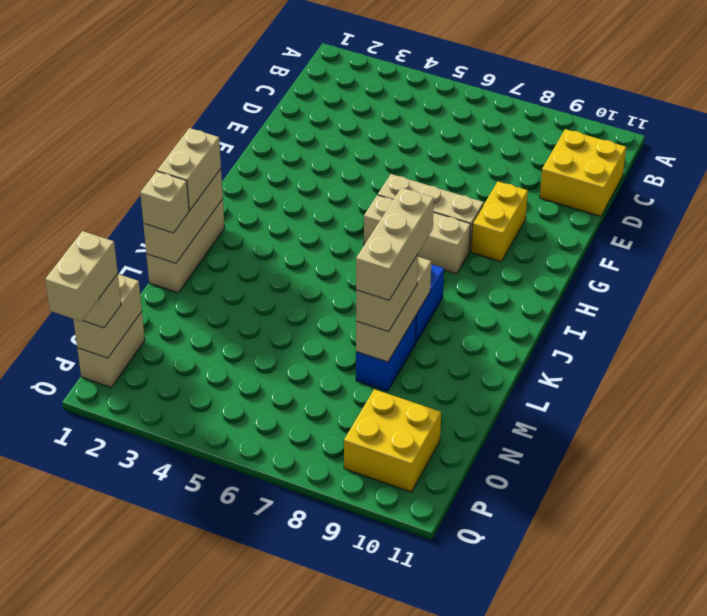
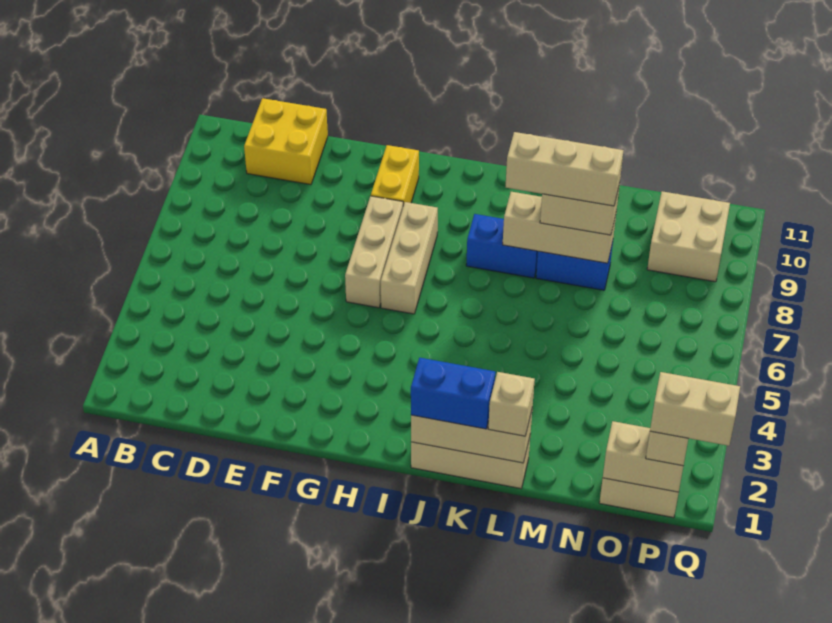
yellow brick F9:G9 level 1 -> yellow brick G9:G10 level 1
tan brick J1:K1 level 3 -> blue brick J1:K1 level 3
yellow brick O9:P10 level 1 -> tan brick O9:P10 level 1

